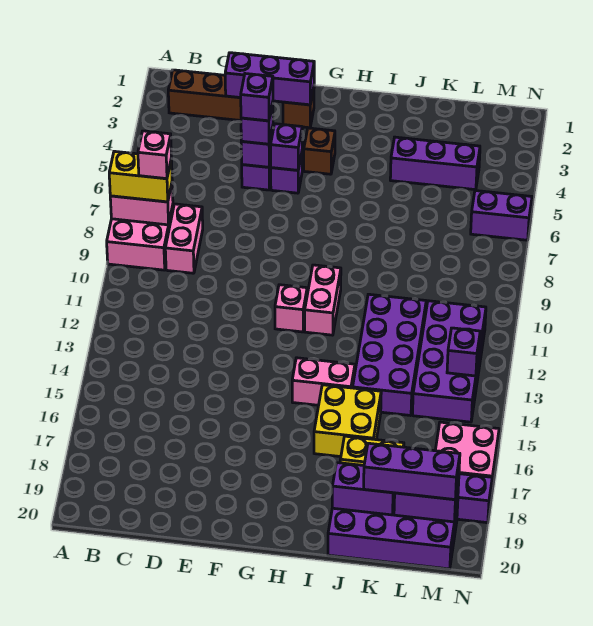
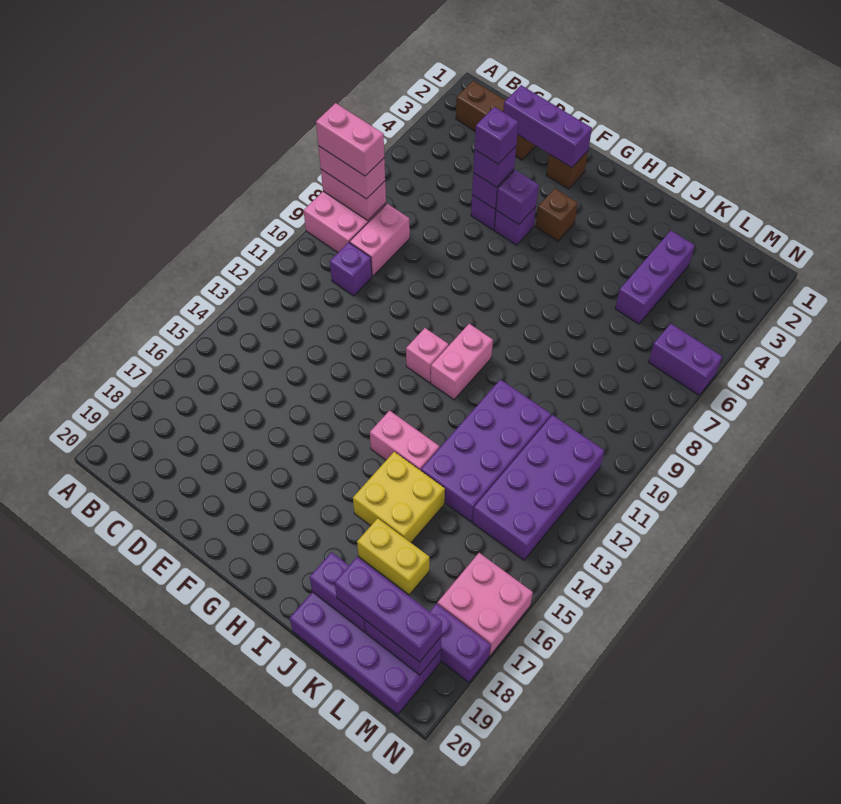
yellow brick A8:B8 level 3 -> pink brick A8:B8 level 3
pink brick B8 level 4 -> pink brick A8:B8 level 4
purple brick J4:L4 level 1 -> purple brick K3:K5 level 1
purple brick M13 level 2 -> purple brick C10 level 1

